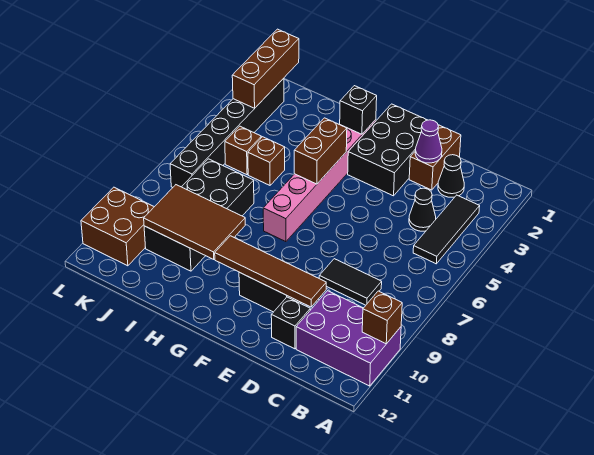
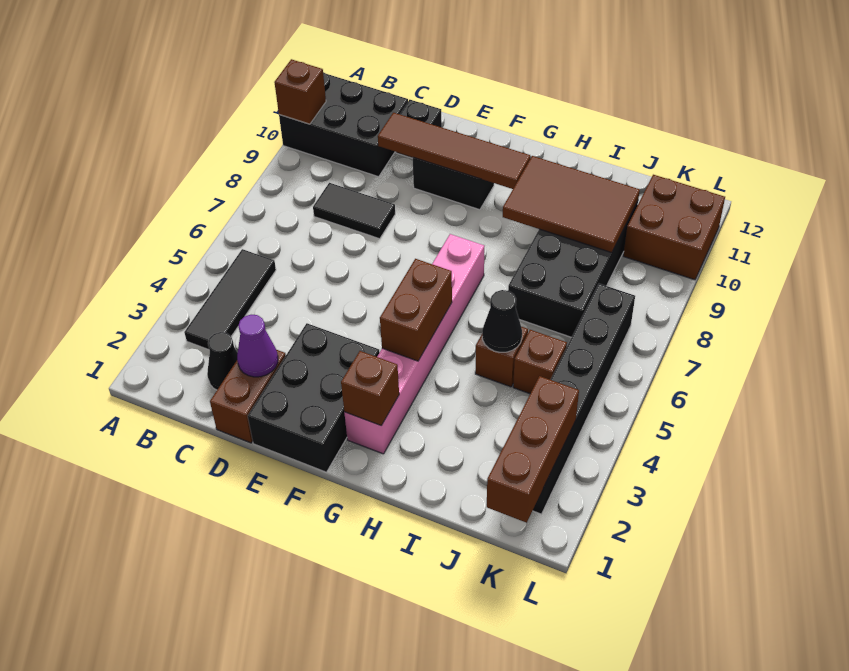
purple brick A10:C11 level 1 -> black brick A10:C11 level 1
black cone C4 level 1 -> black cone I5 level 2
black brick G2 level 2 -> brown brick G2 level 2

